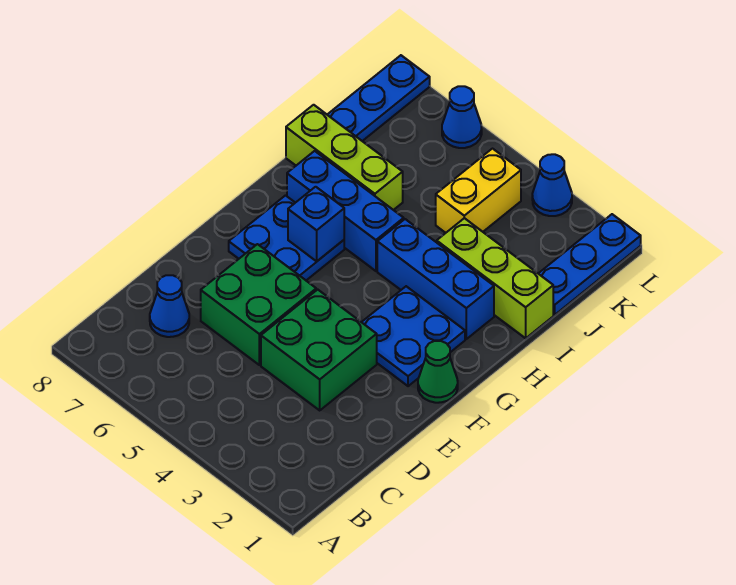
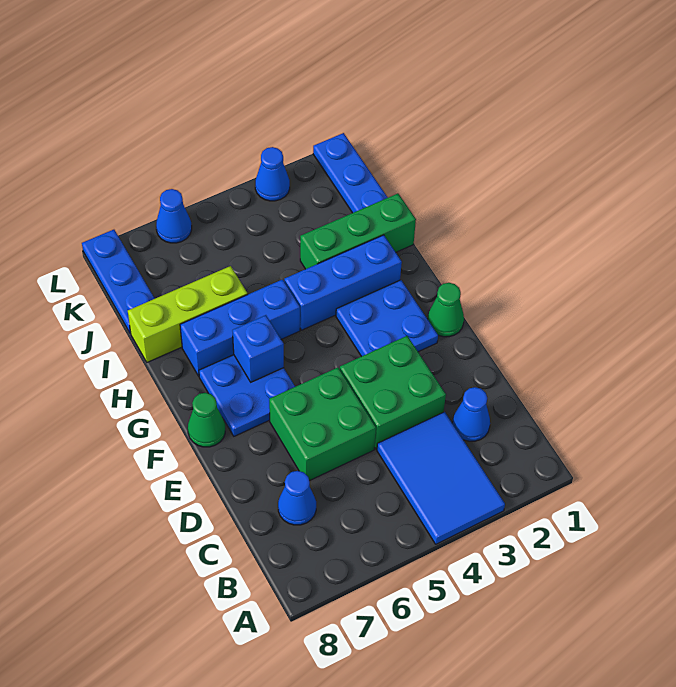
none -> blue tile A3:C4 level 1
none -> blue cone C2 level 1
none -> green cone F8 level 1
lime brick I1:I3 level 1 -> green brick I1:I3 level 1
yellow brick J4:K4 level 1 -> none

